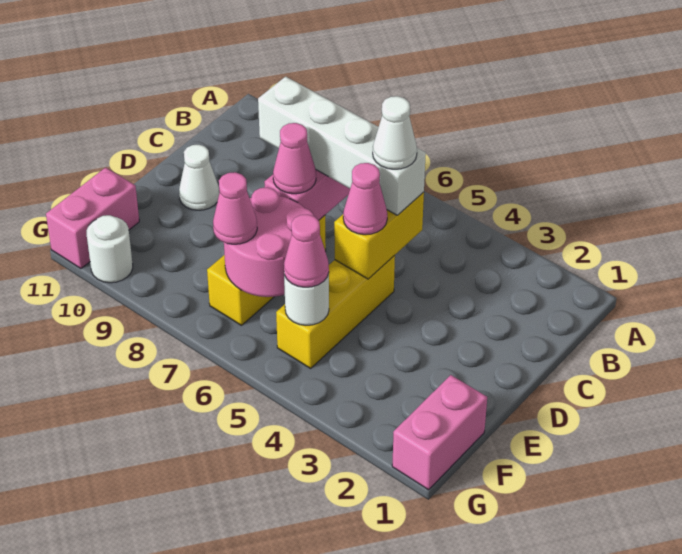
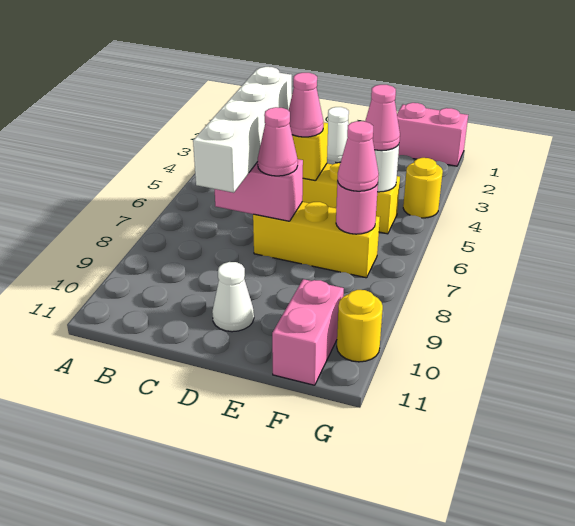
white cone C5 level 4 -> white cone D2 level 1
pink round brick E6:F7 level 2 -> pink round brick F7 level 2
pink brick F11:G11 level 1 -> pink brick F10:F11 level 1
none -> yellow round brick G4 level 1
white round brick G10 level 1 -> yellow round brick G10 level 1

